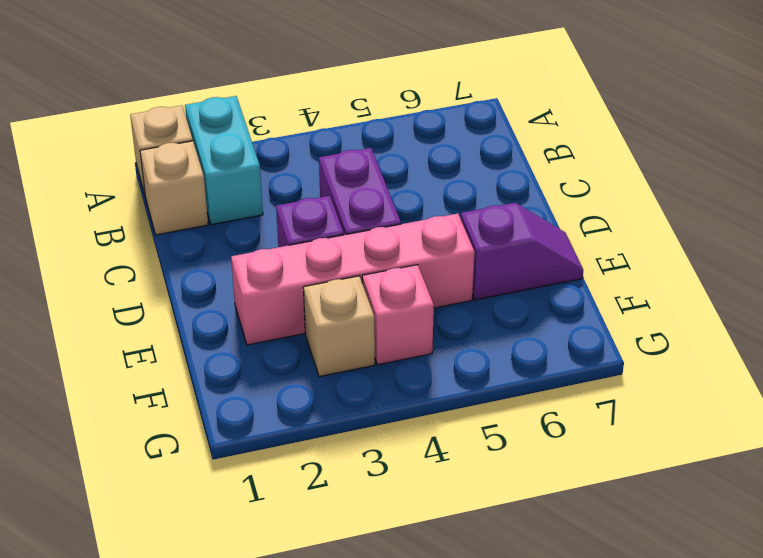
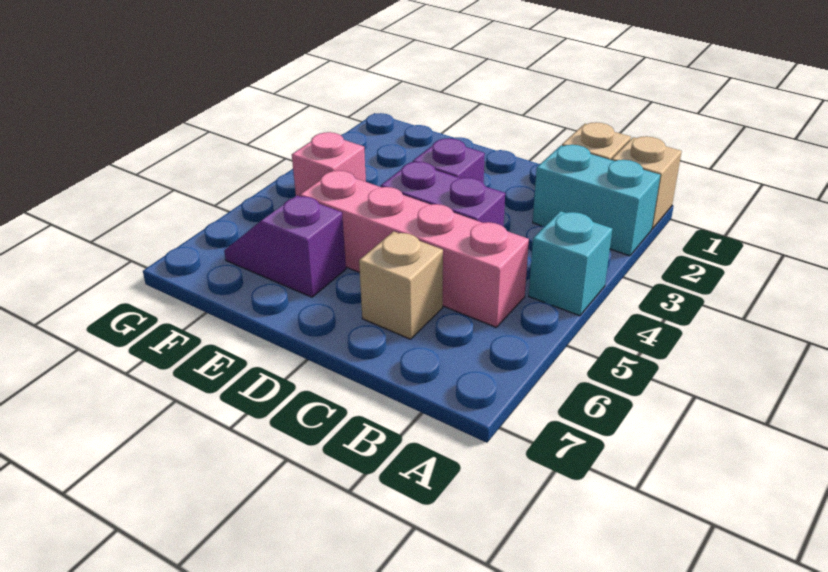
none -> cyan brick A4 level 1
pink brick E2:E5 level 1 -> pink brick B5:E5 level 1
purple slope E6:E7 level 1 top 6 -> purple slope E6:F6 level 1 top E
tan brick F3 level 1 -> tan brick C6 level 1

